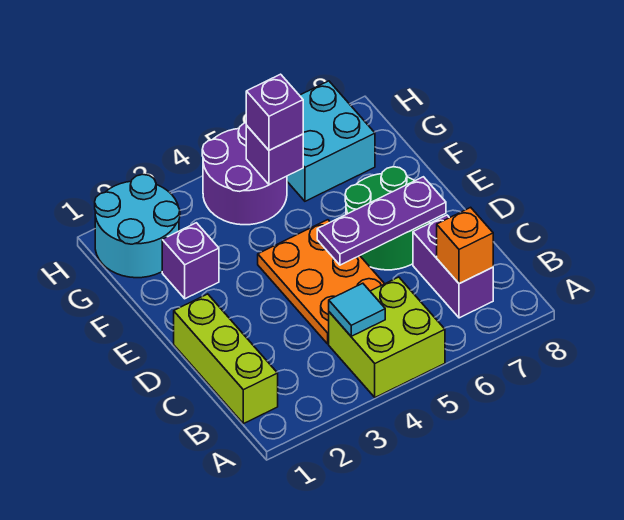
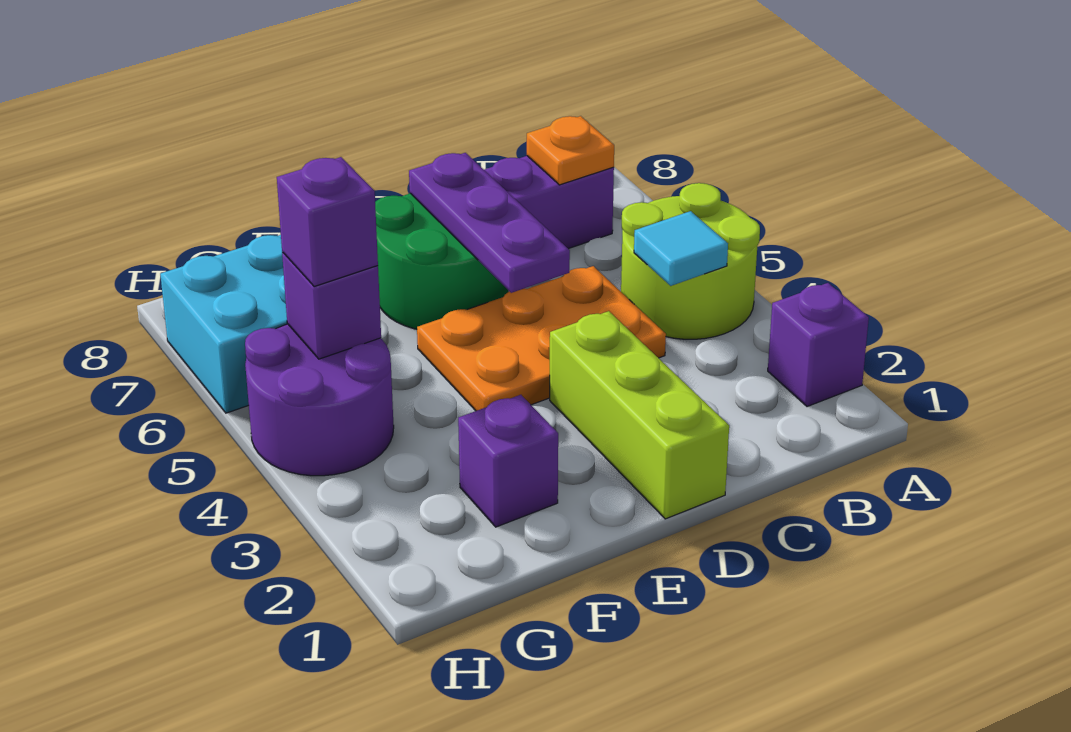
none -> purple brick A2 level 1
lime brick A4:B5 level 1 -> lime round brick A4:B5 level 1
lime brick B1:D1 level 1 -> lime brick D1:D3 level 1
orange brick B7 level 2 -> orange plate B7 level 2
cyan round brick G1:H2 level 1 -> none

